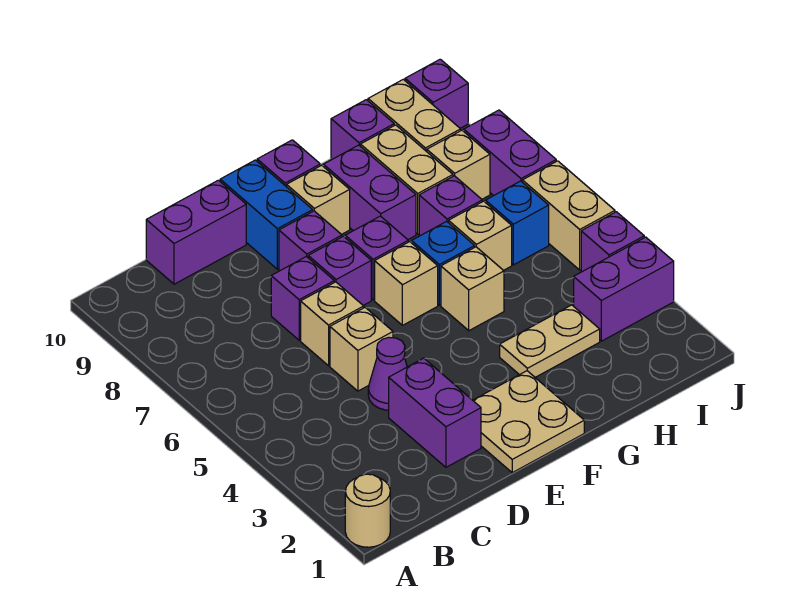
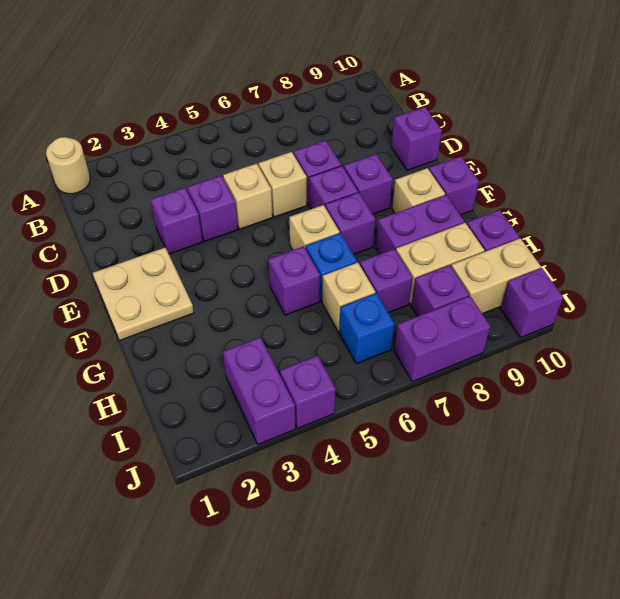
purple brick C10:D10 level 1 -> purple brick D10 level 1
purple brick D2:D3 level 1 -> purple brick D3 level 1
purple cone D4 level 1 -> purple brick D4 level 1
blue brick E9:E10 level 1 -> none
tan plate G3:H3 level 1 -> none
tan brick G5 level 1 -> purple brick G5 level 1
tan brick I8 level 1 -> purple brick I8 level 1
tan brick J5:J6 level 1 -> none

